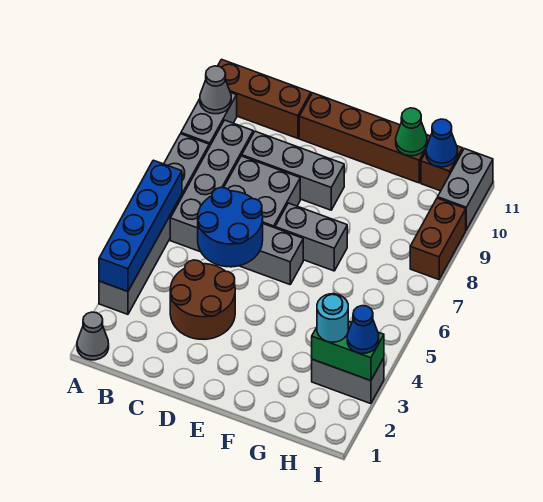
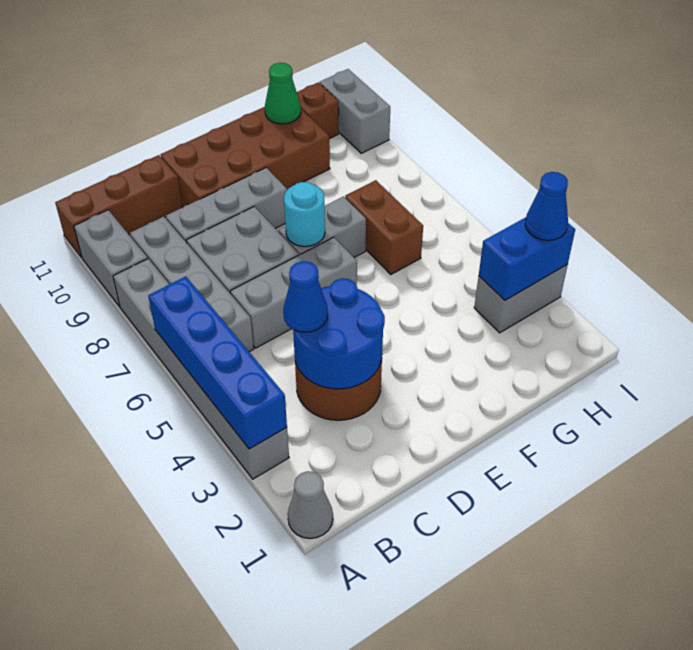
grey cone A10 level 2 -> none
blue round brick C5:D6 level 2 -> blue round brick C3:D4 level 2
brown brick D11:G11 level 1 -> brown brick D10:G11 level 1
green brick H3:I3 level 2 -> blue brick H3:I3 level 2
cyan round brick H3 level 3 -> cyan round brick E7 level 2
blue cone H11 level 2 -> blue cone C4 level 3
brown brick I8:I9 level 1 -> brown brick G6:G7 level 1

